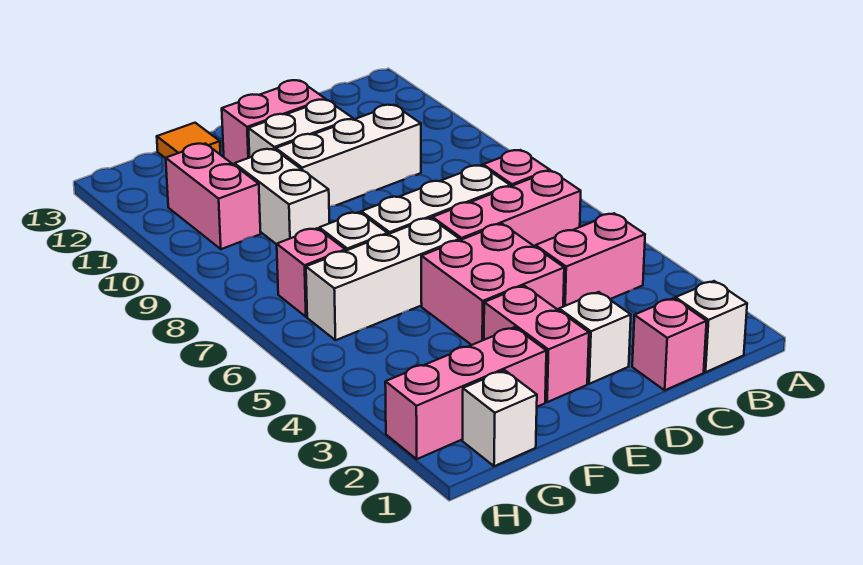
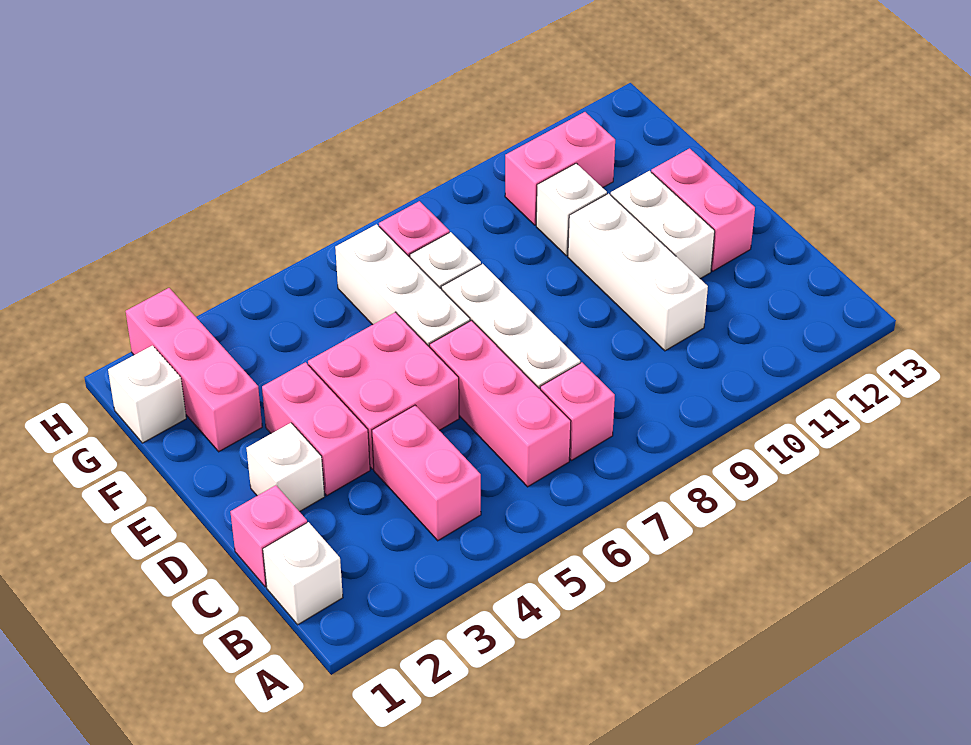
pink brick E2:E3 level 1 -> pink brick D3:E3 level 1
white brick F9:F10 level 1 -> white brick F10 level 1
orange tile F13 level 1 -> none

